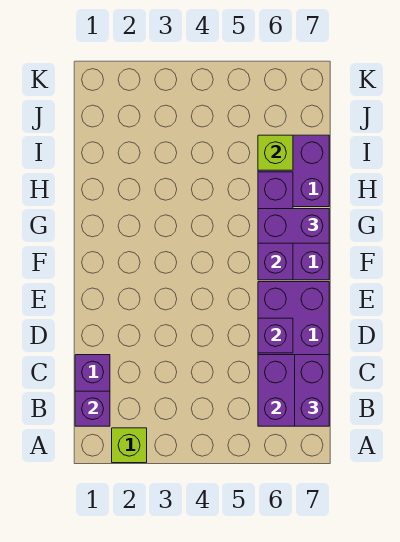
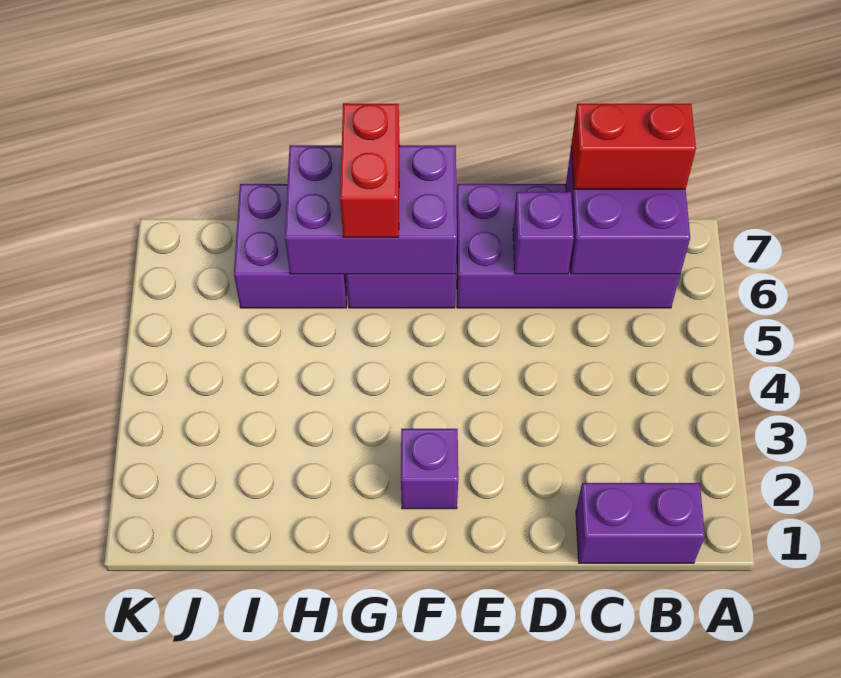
lime brick A2 level 1 -> none
purple brick B1 level 2 -> purple brick F2 level 1
purple brick B7:C7 level 3 -> red brick B7:C7 level 3
purple brick F6:H6 level 2 -> purple brick F6:H7 level 2
purple brick G6:G7 level 3 -> red brick G6:G7 level 3
lime brick I6 level 2 -> none

